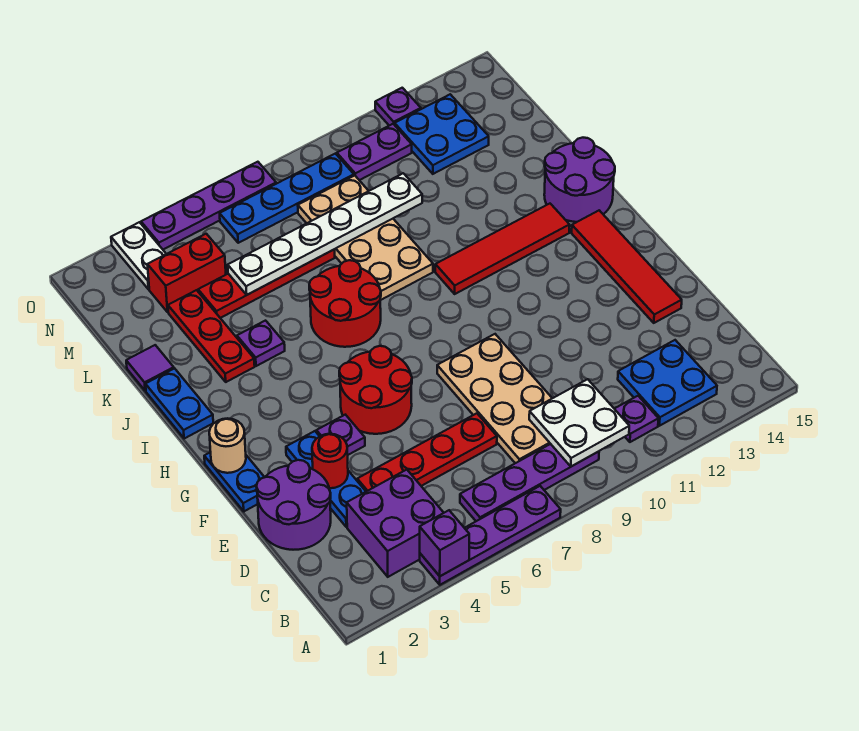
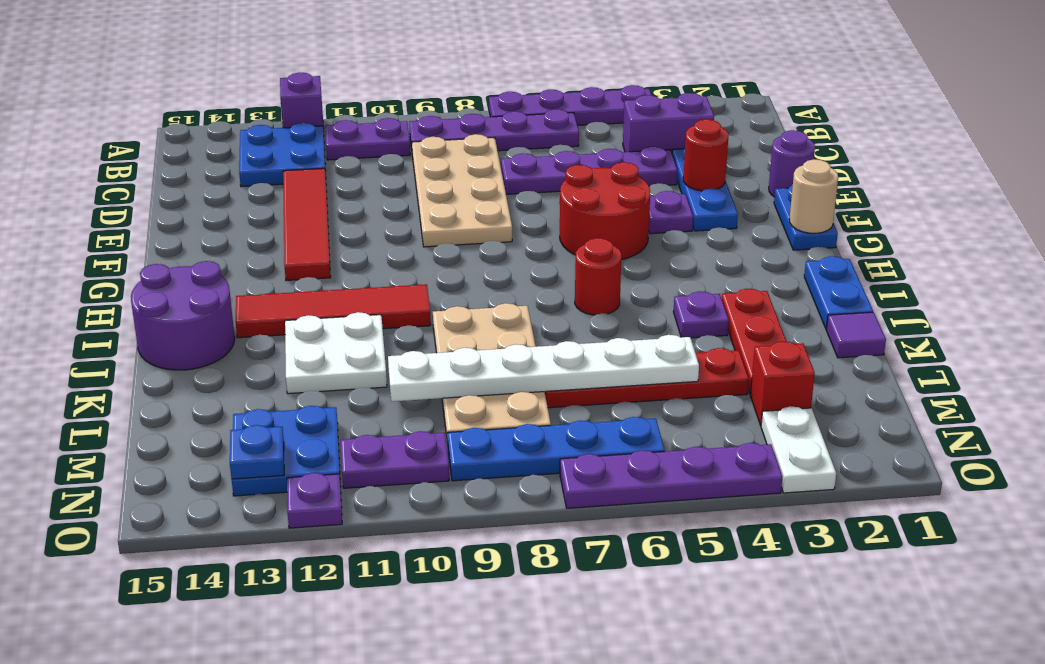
purple brick A4 level 2 -> purple brick A12 level 1
purple brick B3:C4 level 1 -> purple brick C3:C4 level 1
white plate B9:C10 level 2 -> white plate J11:K12 level 1
purple plate B11 level 1 -> purple plate B10:B11 level 1
purple round brick D1:E2 level 1 -> purple round brick E1 level 1
red plate D4:D7 level 1 -> purple plate D4:D7 level 1
red tile E14:H14 level 1 -> red tile D12:G12 level 1
red round brick I6:J7 level 1 -> red round brick I6 level 1
red brick M3:M4 level 1 -> red brick M3 level 1
none -> blue plate N13 level 2

